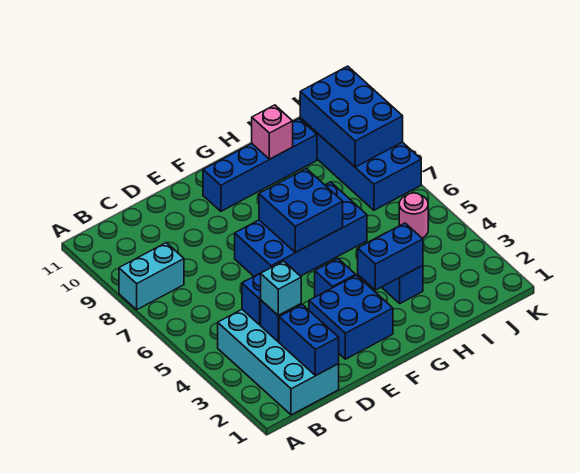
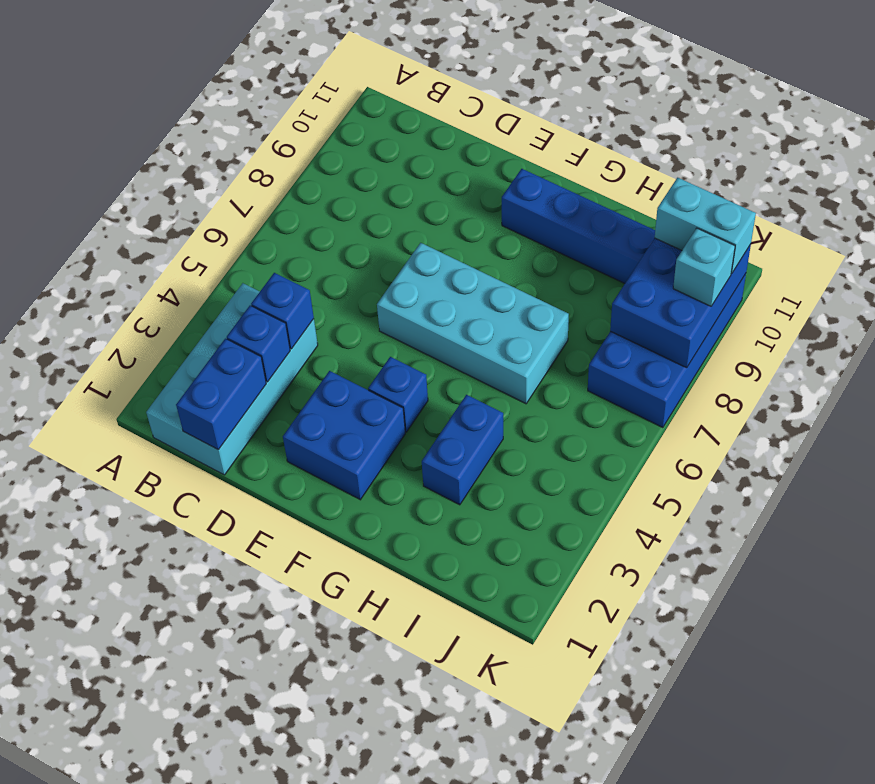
cyan brick A8:B8 level 1 -> cyan brick J10:K10 level 3
cyan brick C3 level 3 -> cyan brick K9 level 3
blue brick E6:H7 level 1 -> cyan brick E6:H7 level 1
blue brick F6:G7 level 2 -> none
blue brick G3:H3 level 2 -> none
pink brick H10 level 2 -> none
pink round brick J5 level 1 -> none

